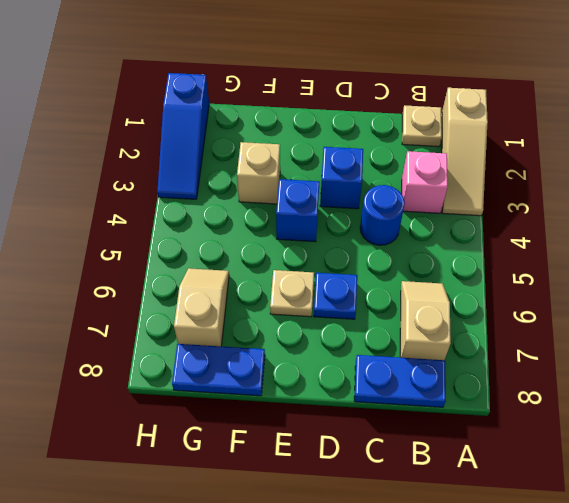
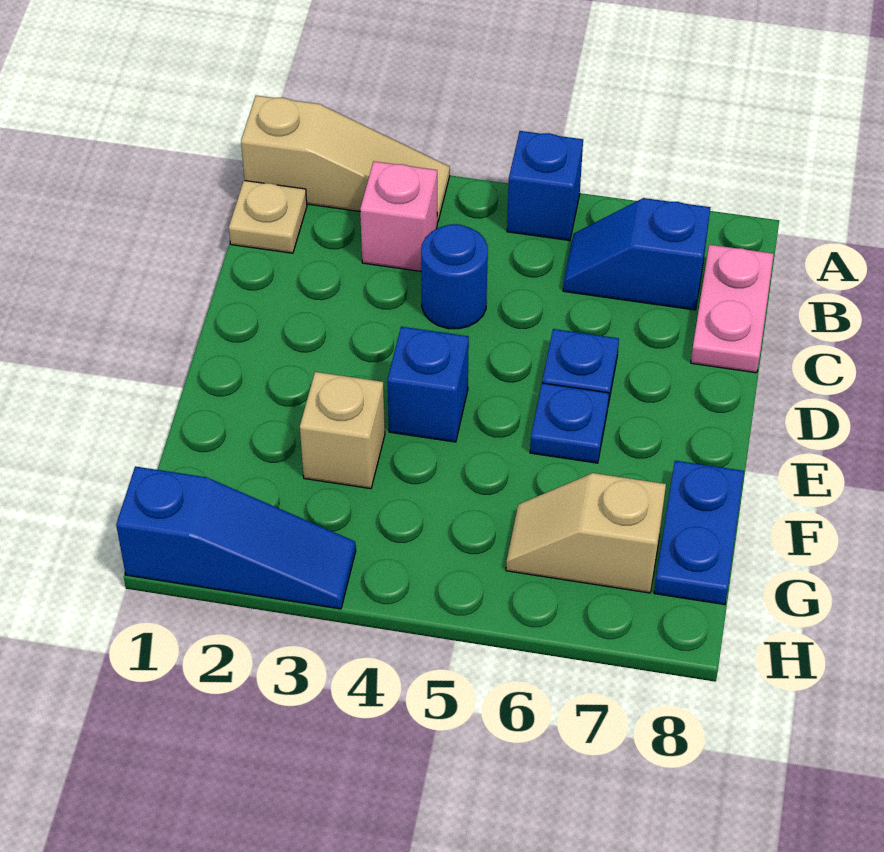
tan slope B6:B7 level 1 top 7 -> blue slope B6:B7 level 1 top 7
blue plate B8:C8 level 1 -> pink plate B8:C8 level 1
blue brick D3 level 1 -> blue brick A5 level 1
tan plate E6 level 1 -> blue plate E6 level 1

